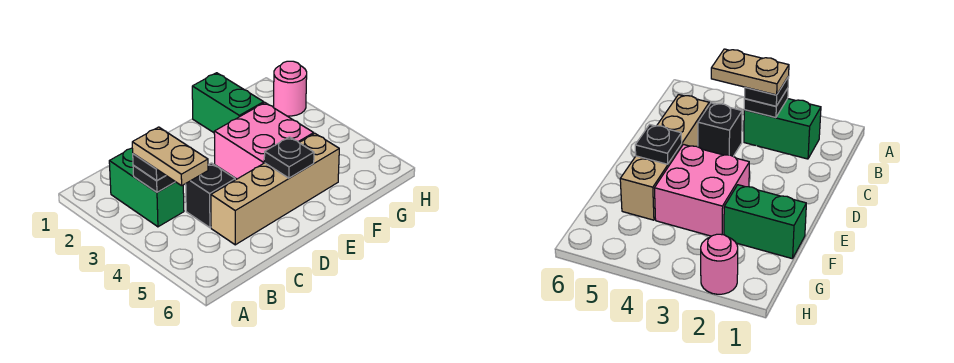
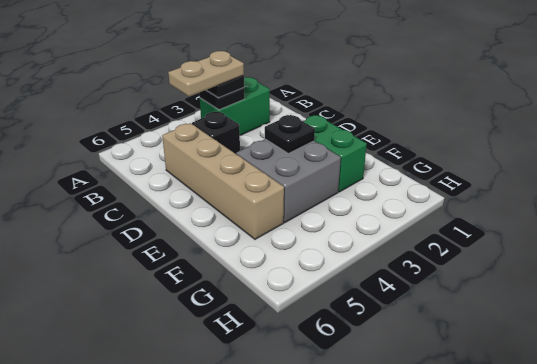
pink brick E3:F4 level 1 -> grey brick E3:F4 level 1
black plate E5 level 2 -> black plate E3 level 2
green brick F1:F2 level 1 -> green brick E2:F2 level 1
pink round brick H2 level 1 -> none

